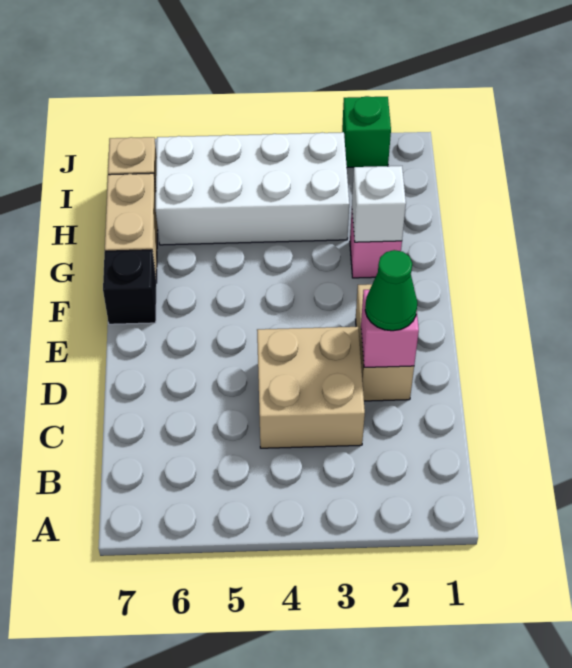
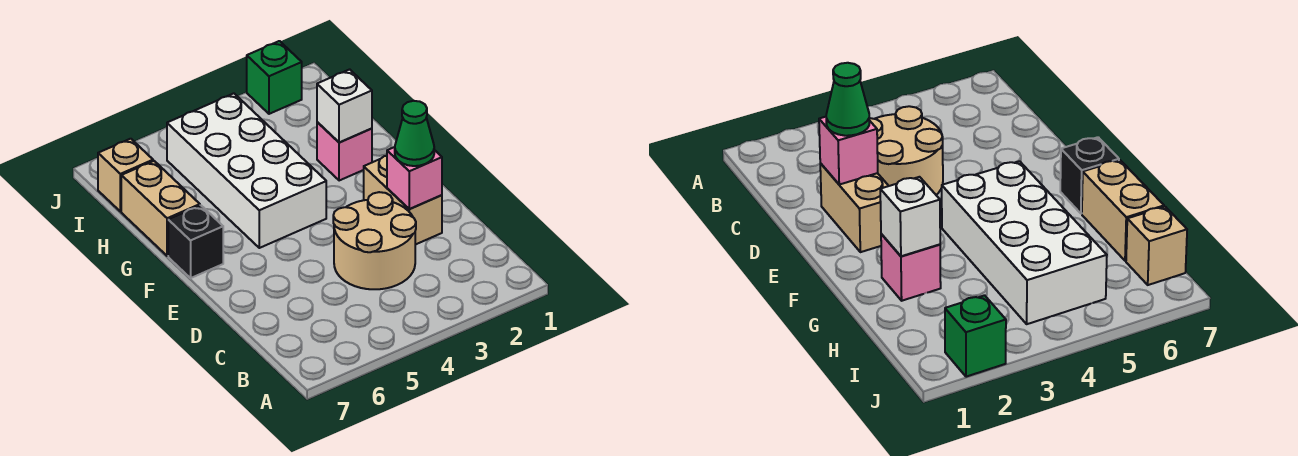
tan brick C3:D4 level 1 -> tan round brick C3:D4 level 1
white brick H3:I6 level 1 -> white brick F4:I5 level 1

